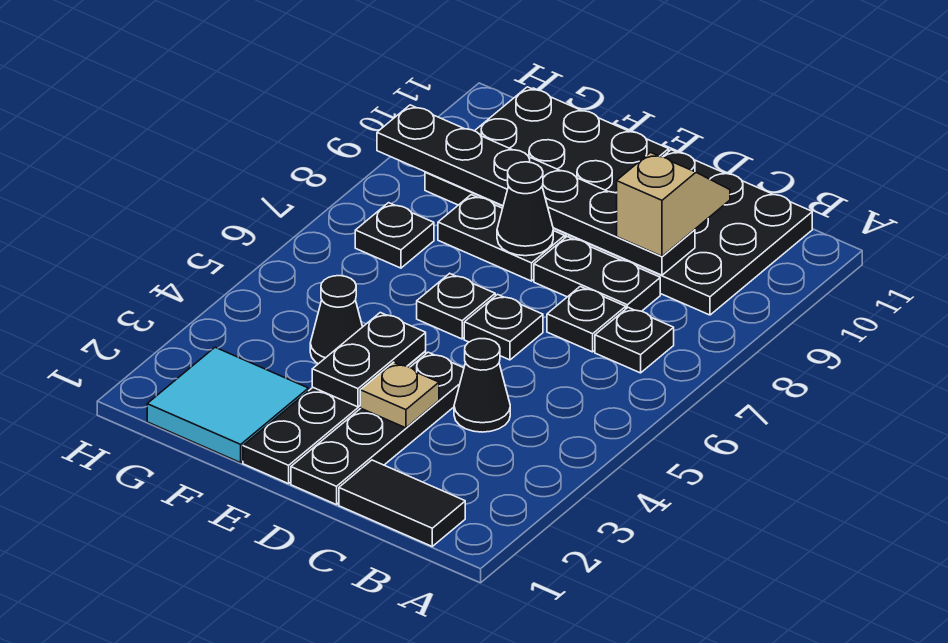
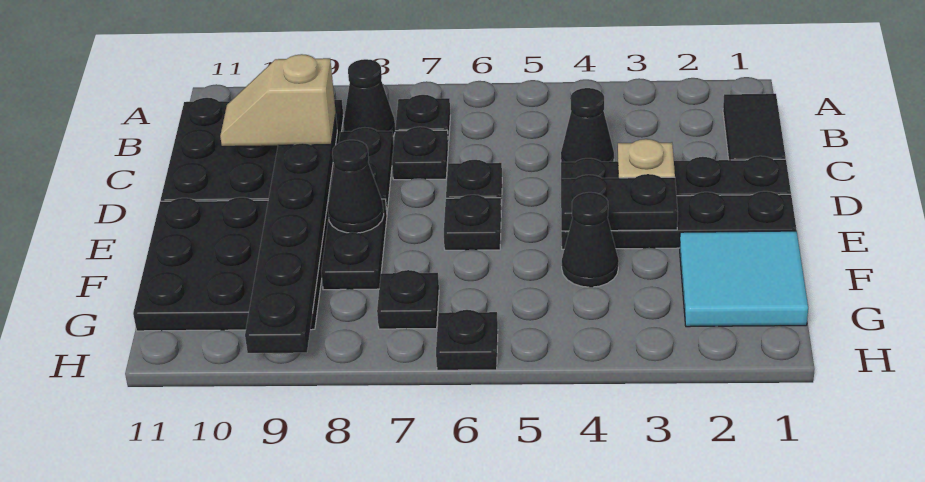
none -> black cone B8 level 1
none -> black plate H6 level 1

